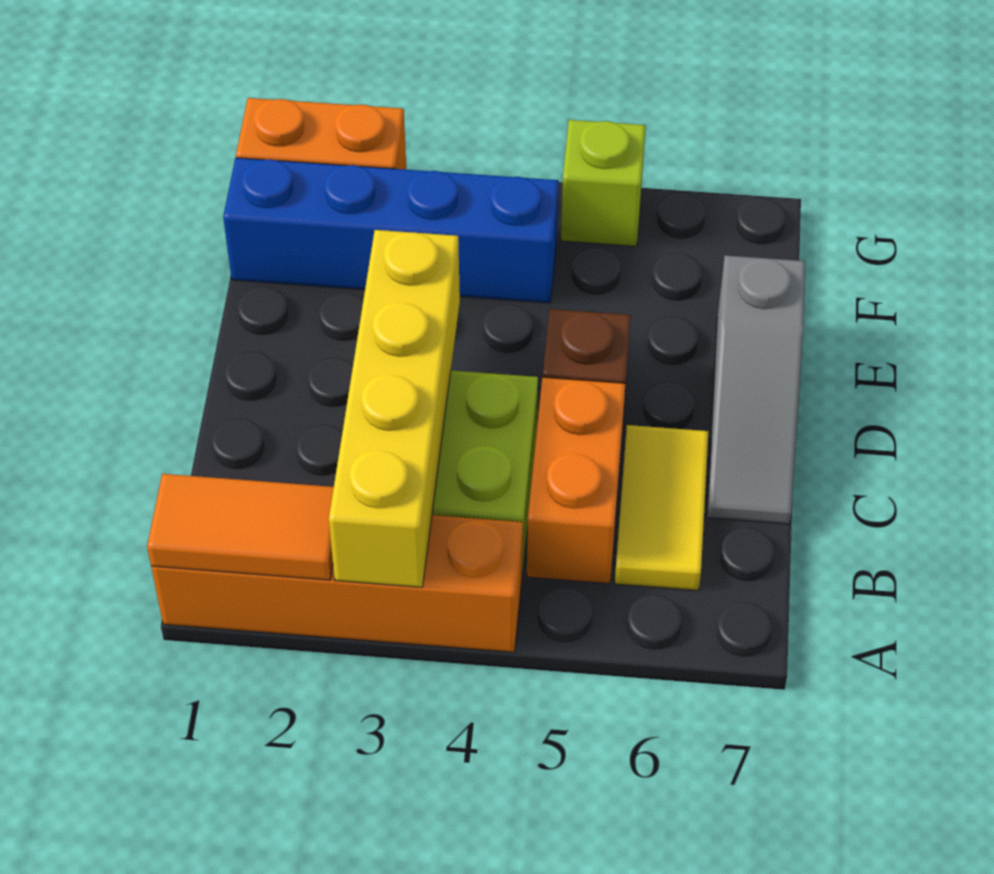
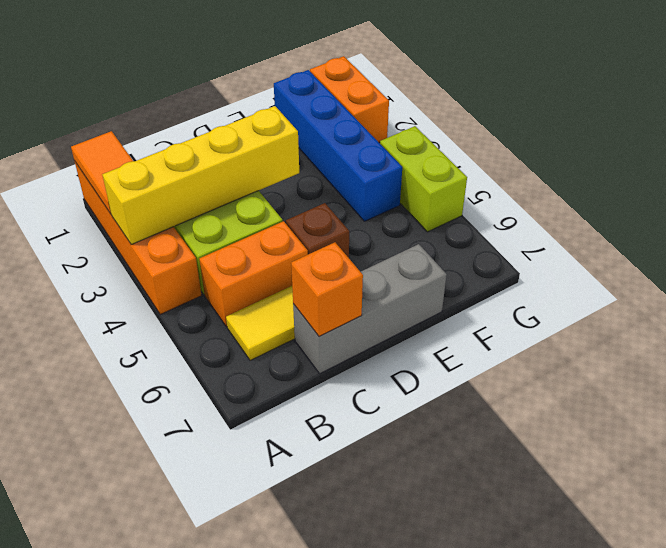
grey slope C7:E7 level 1 top E -> grey brick C7:E7 level 1
none -> orange brick C7 level 2
lime brick G5 level 1 -> lime brick G4:G5 level 1

